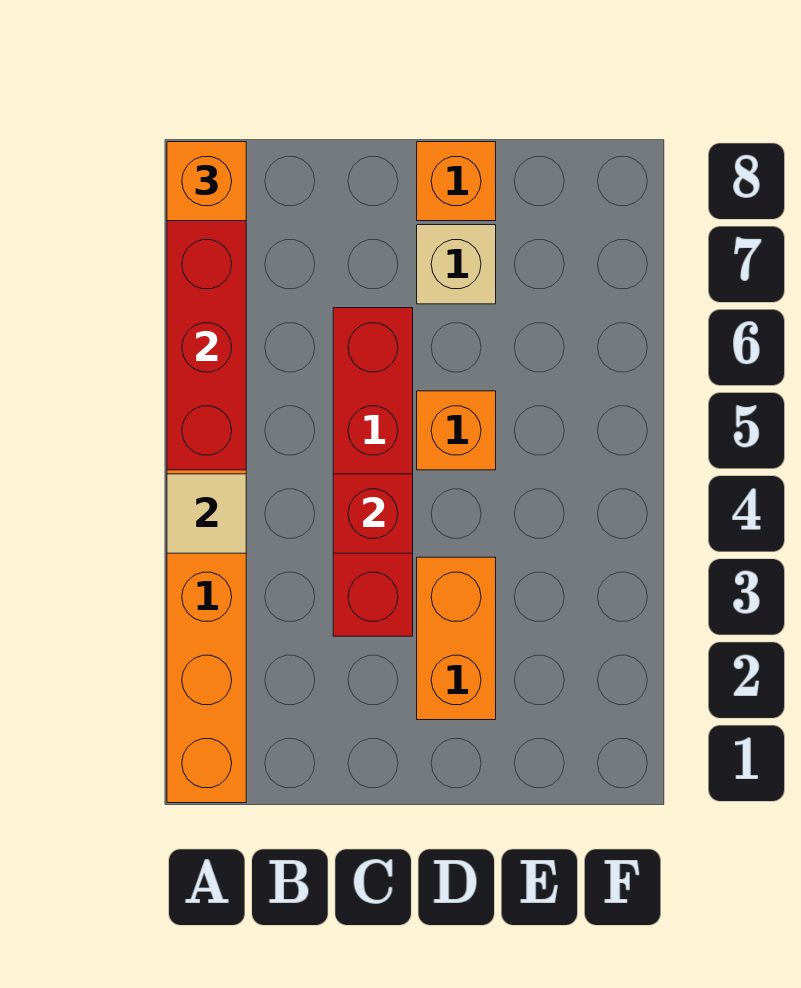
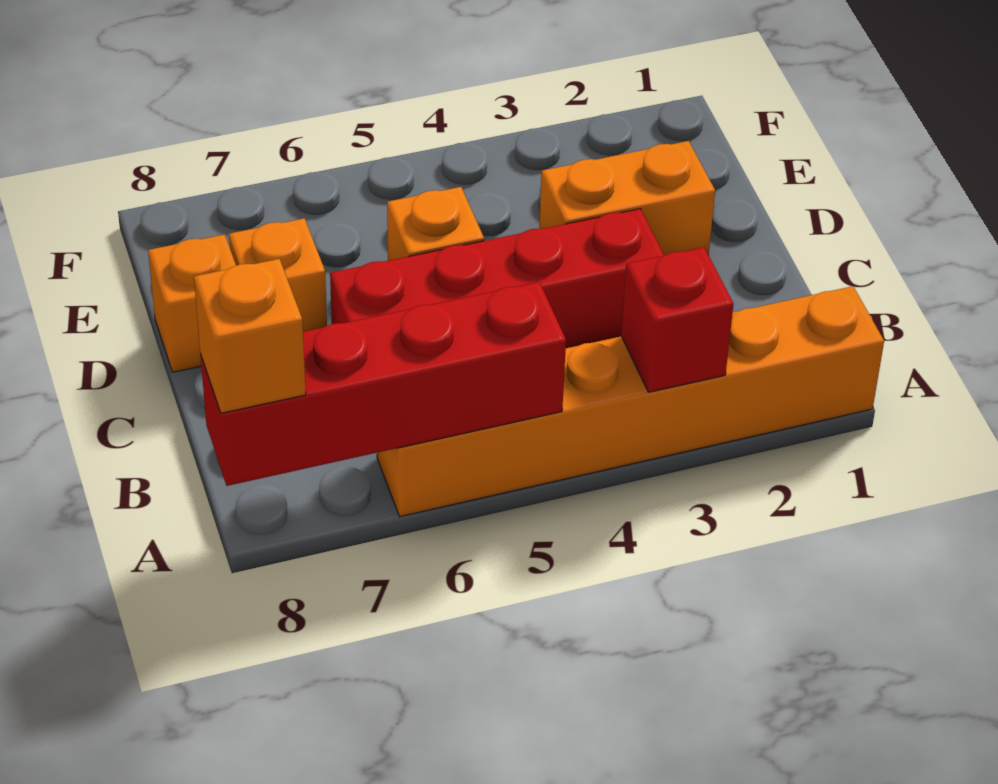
tan tile A4 level 2 -> none
red brick C4 level 2 -> red brick A3 level 2
tan brick D7 level 1 -> orange brick D7 level 1

